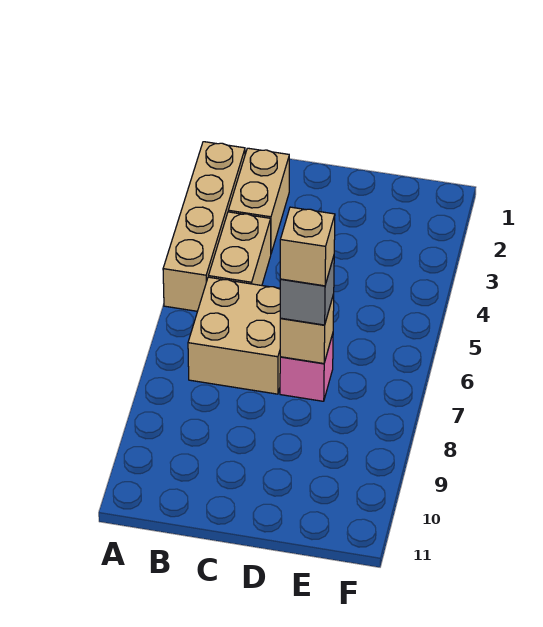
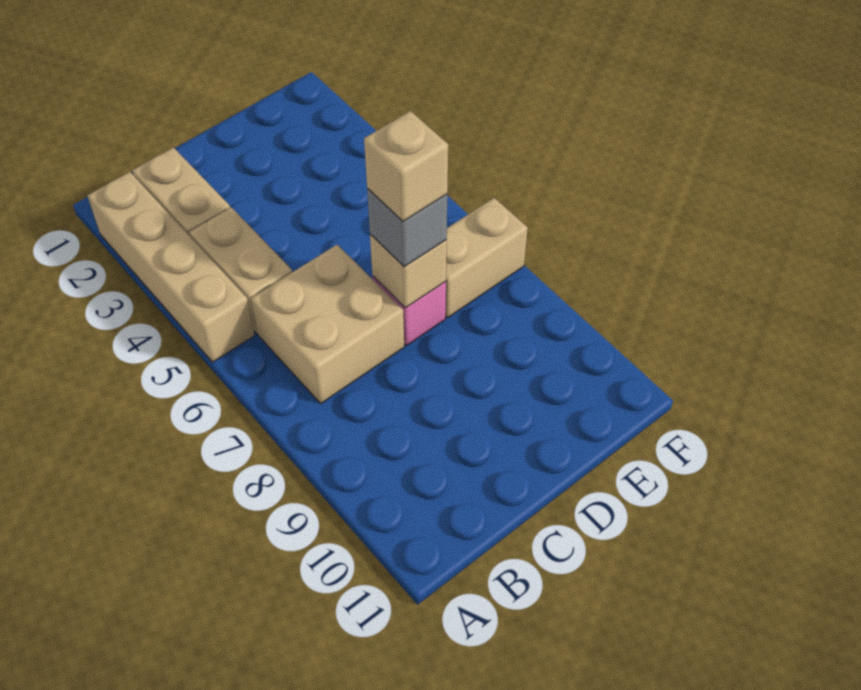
none -> tan brick E7:F7 level 1

